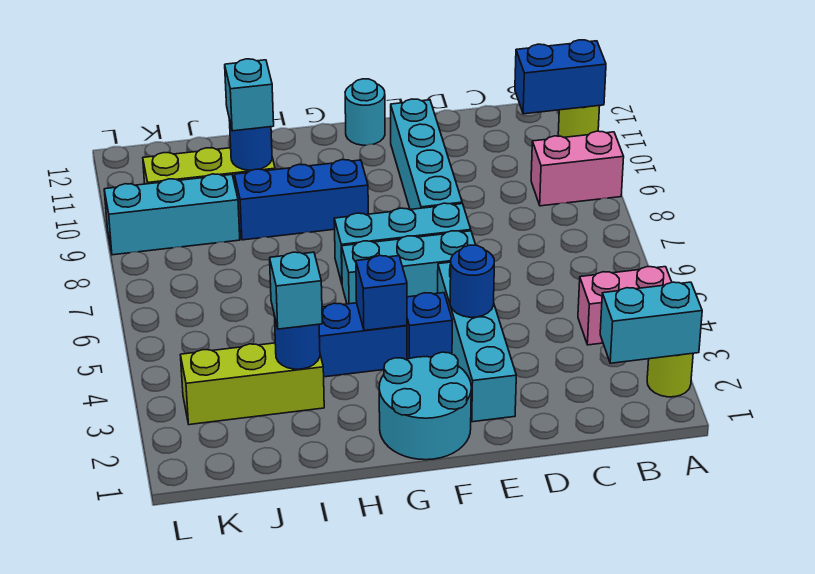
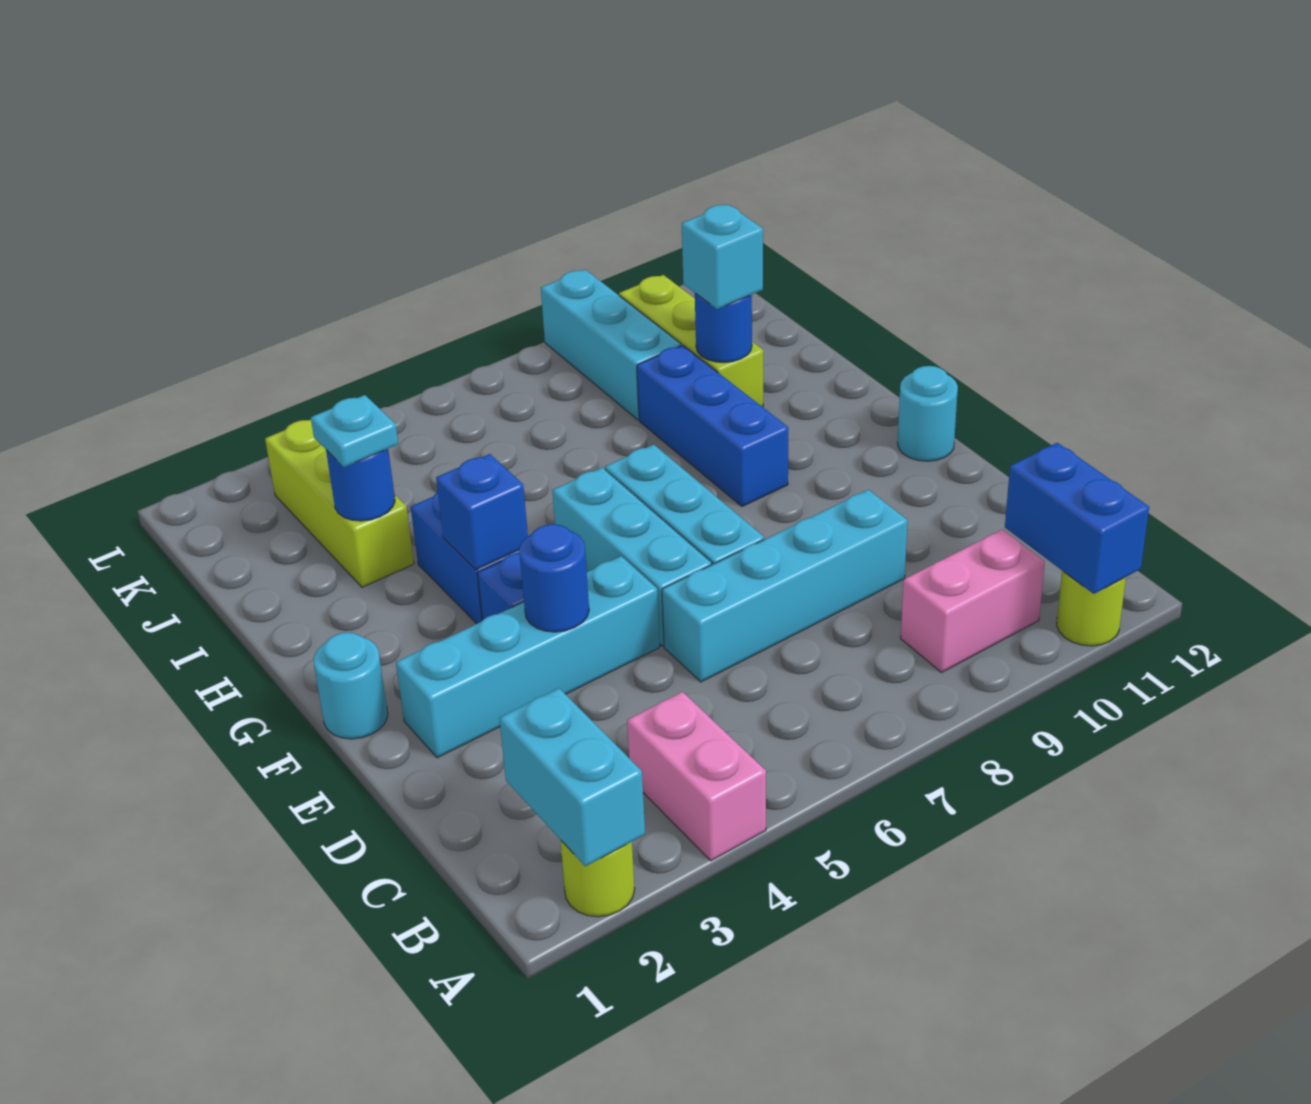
pink brick A9:B9 level 1 -> pink brick B9:B10 level 1
cyan brick E8:E11 level 1 -> cyan brick D6:D9 level 1
cyan round brick F1:G2 level 1 -> cyan round brick F1 level 1
cyan brick I3 level 3 -> cyan plate I3 level 3

